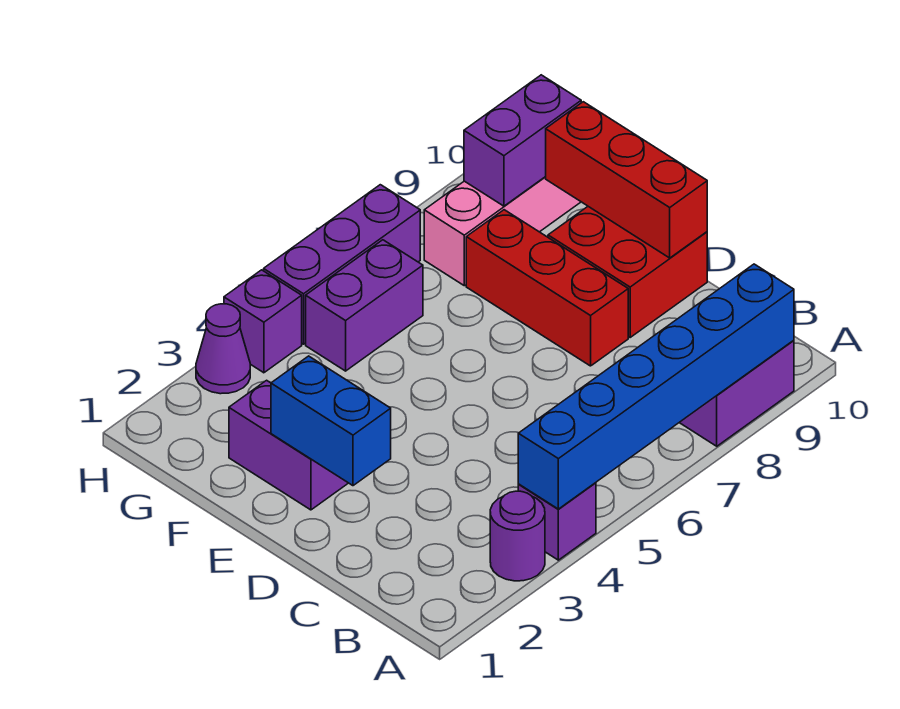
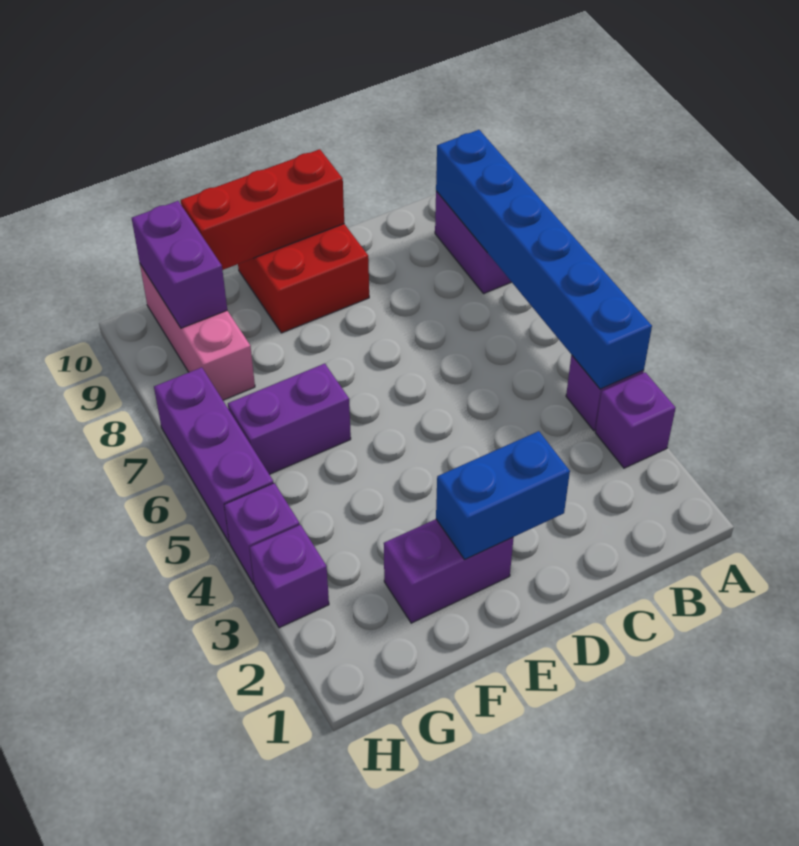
purple round brick A3 level 1 -> purple brick A3 level 1
red brick D8:F8 level 1 -> none
purple brick G5:G6 level 1 -> purple brick F6:G6 level 1
purple cone H3 level 1 -> purple brick H3 level 1

